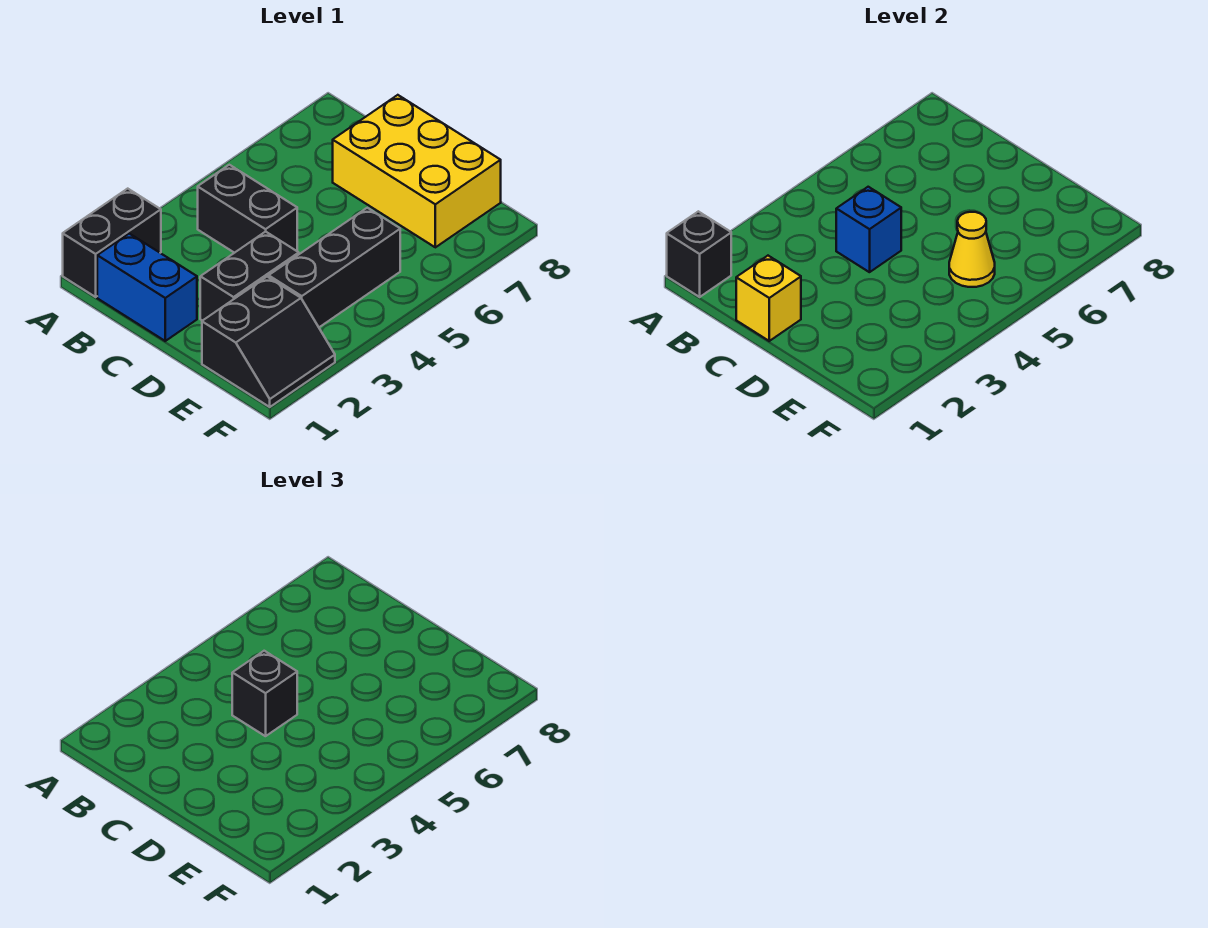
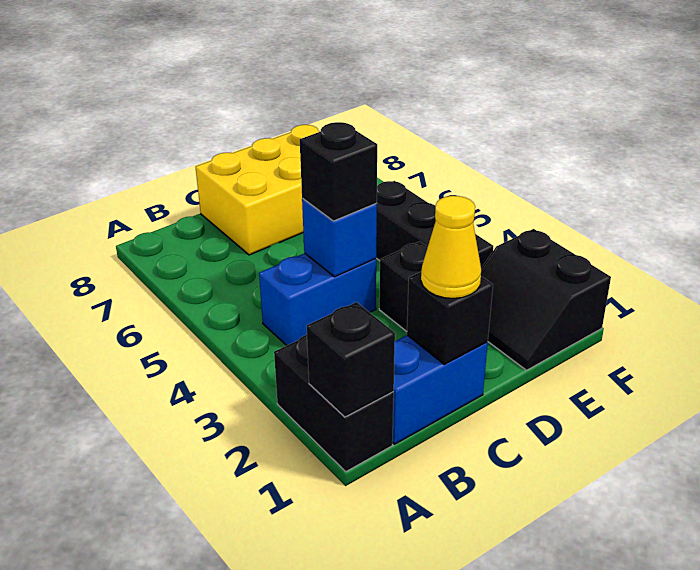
black brick B4:C4 level 1 -> blue brick B4:C4 level 1
yellow brick C1 level 2 -> black brick C1 level 2
black slope E1:F2 level 1 top E -> black slope E1:F2 level 1 top F
yellow cone E5 level 2 -> yellow cone C1 level 3

